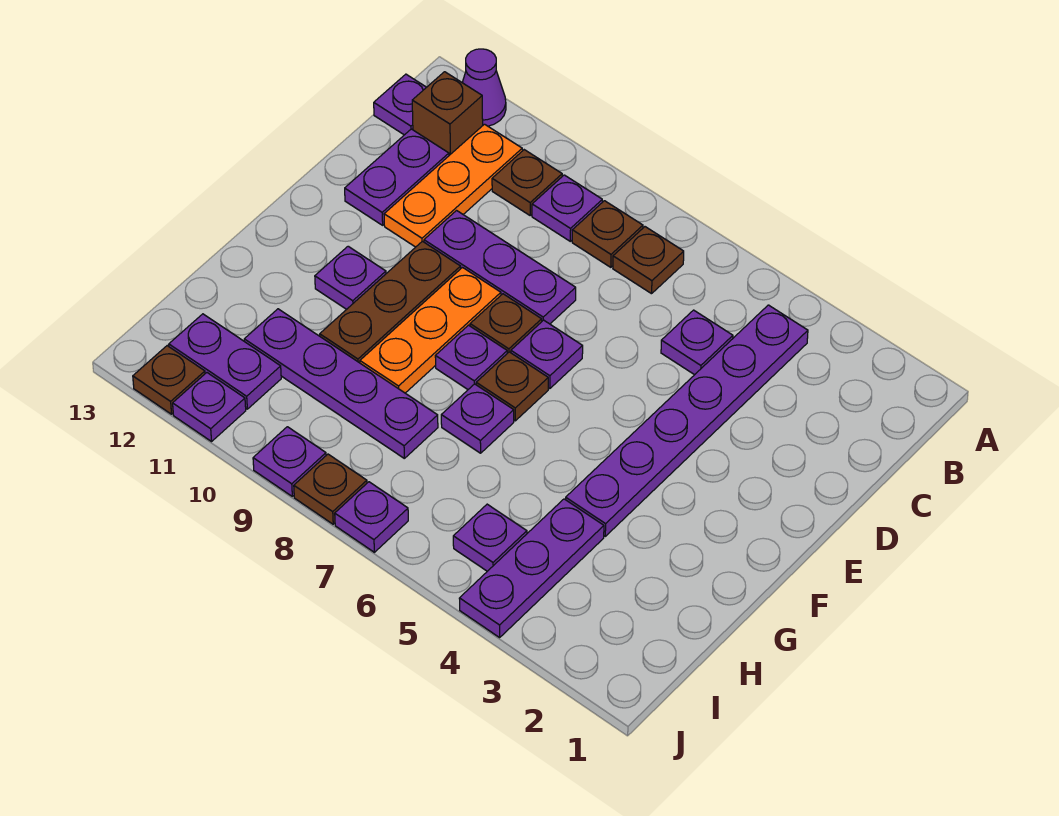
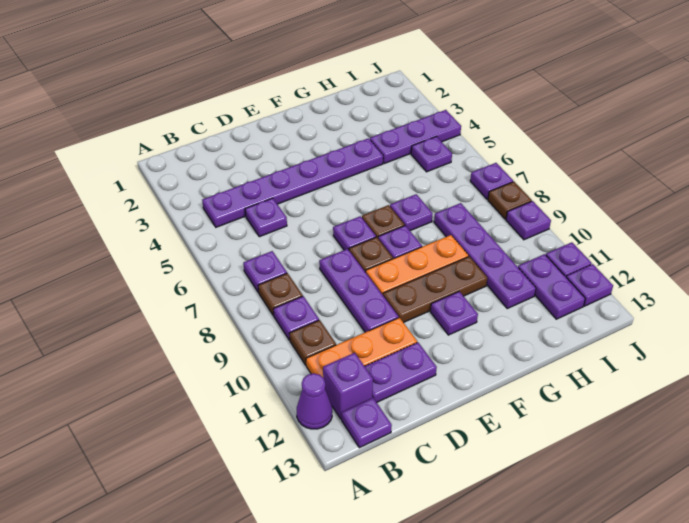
brown plate B7 level 1 -> purple plate B7 level 1
brown brick B12 level 1 -> purple brick B12 level 1
brown plate J12 level 1 -> purple plate J12 level 1

